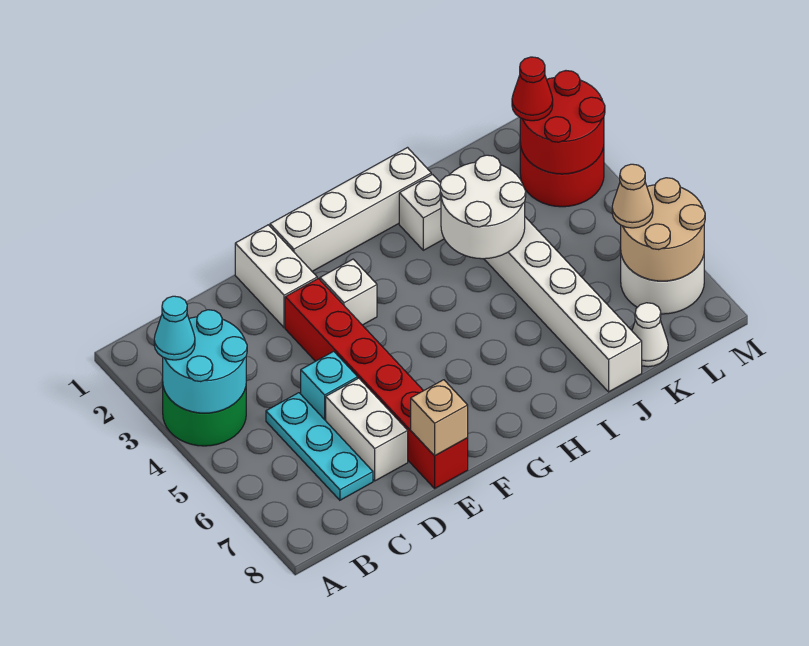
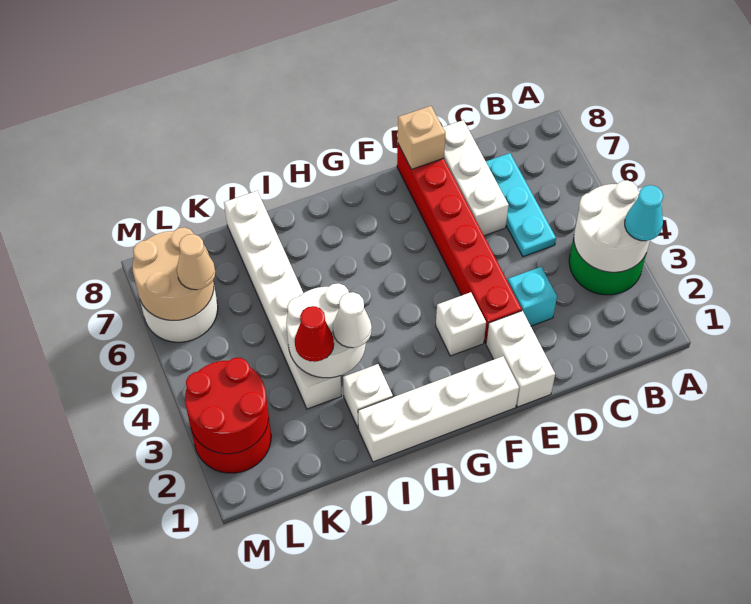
cyan round brick A3:B4 level 2 -> white round brick A3:B4 level 2
cyan brick D5 level 1 -> cyan brick D3 level 1
white brick D6:D7 level 1 -> white brick D6:D8 level 1
white cone K8 level 1 -> white cone I3 level 3
red cone L2 level 3 -> red cone J3 level 3

